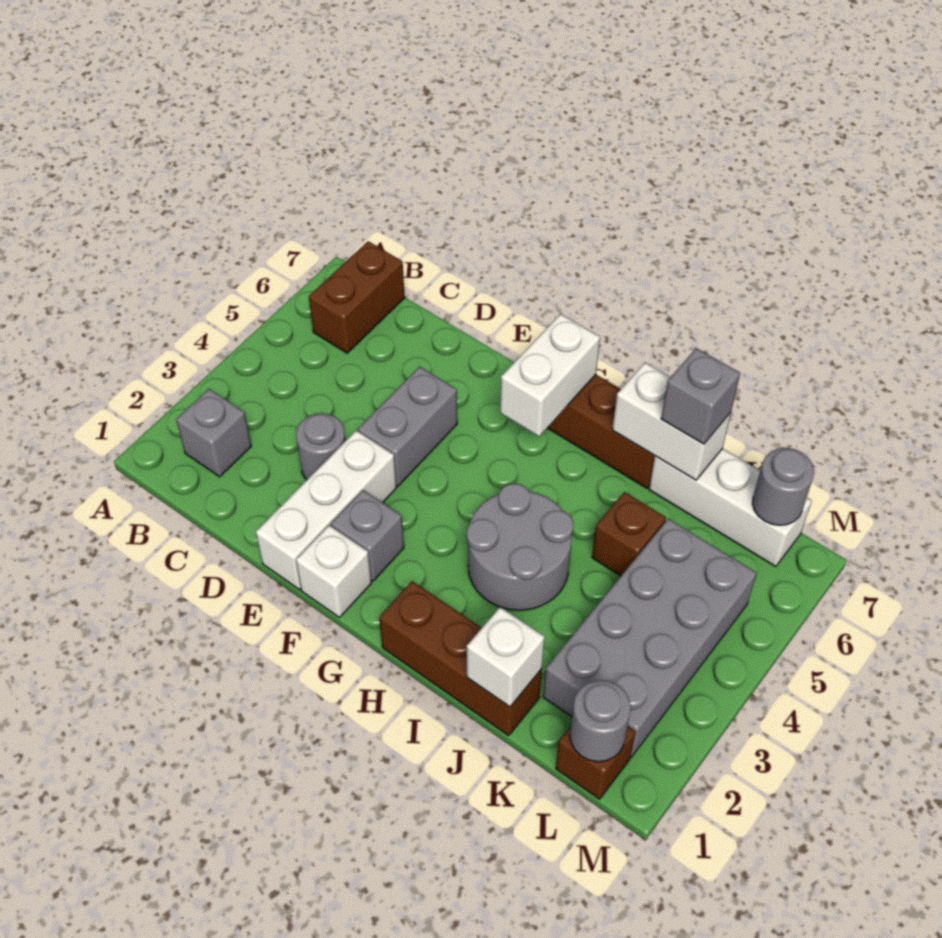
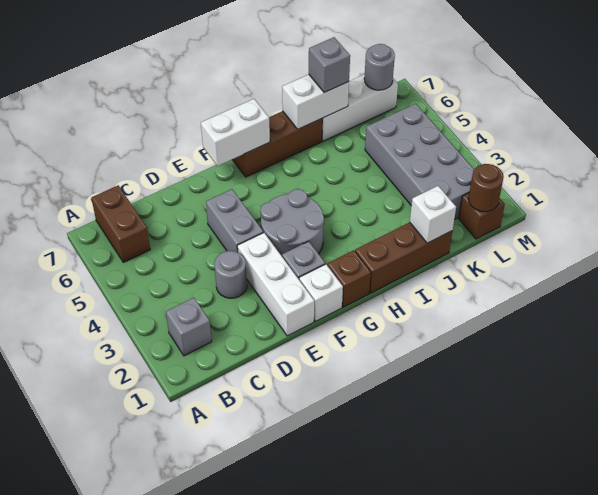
white brick G6:G7 level 2 -> white brick F7:G7 level 2
grey round brick H3:I4 level 1 -> grey round brick F3:G4 level 1
brown brick J5 level 1 -> brown brick G1 level 1
grey round brick L1 level 2 -> brown round brick L1 level 2

